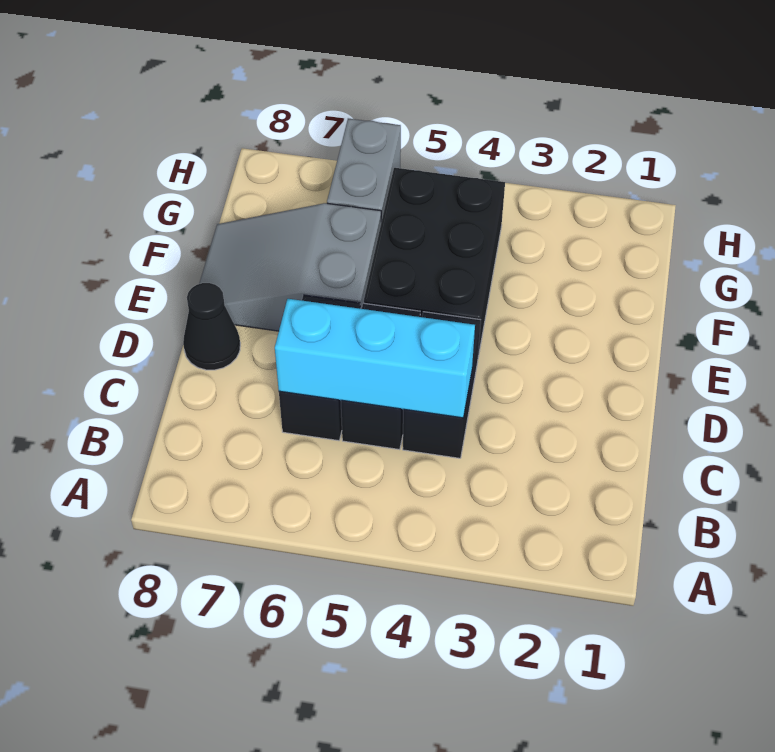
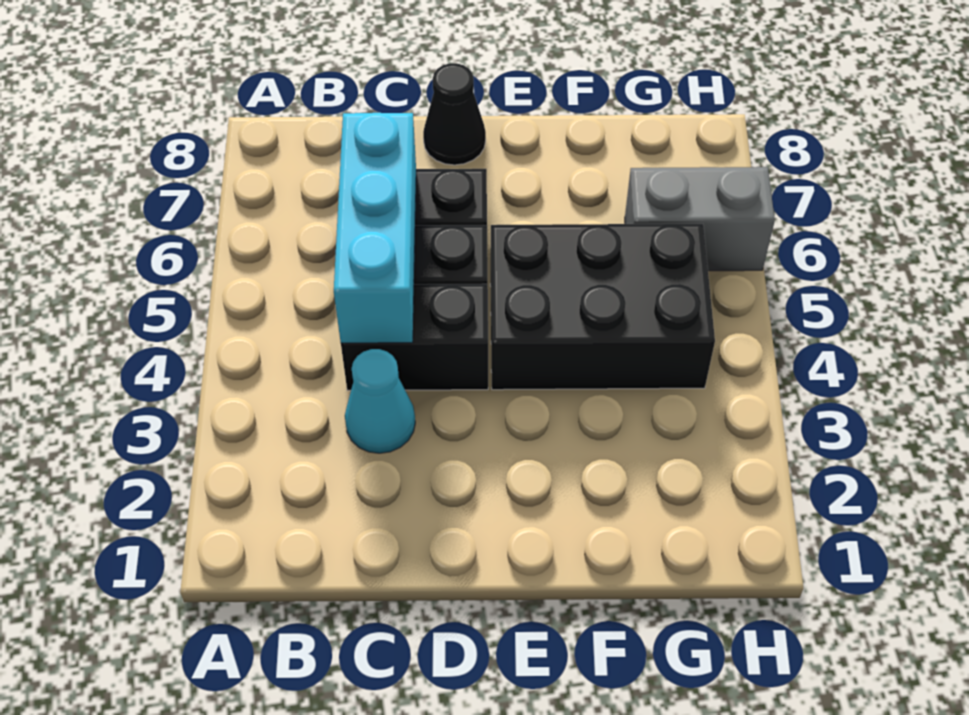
none -> cyan cone C3 level 1
grey slope E6:F8 level 1 top 6 -> none

